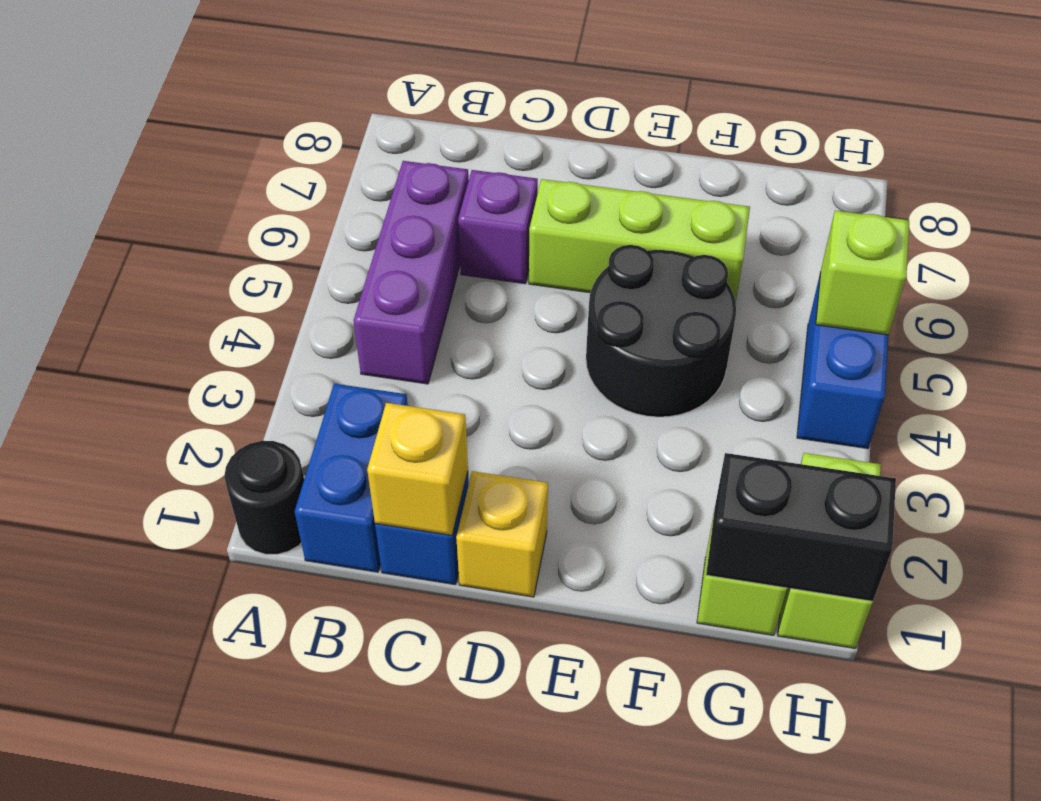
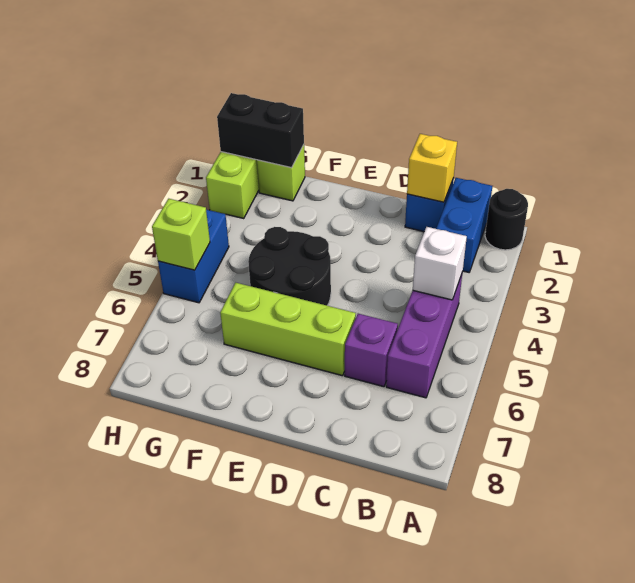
none -> white brick B4 level 2
yellow brick D1 level 1 -> none

